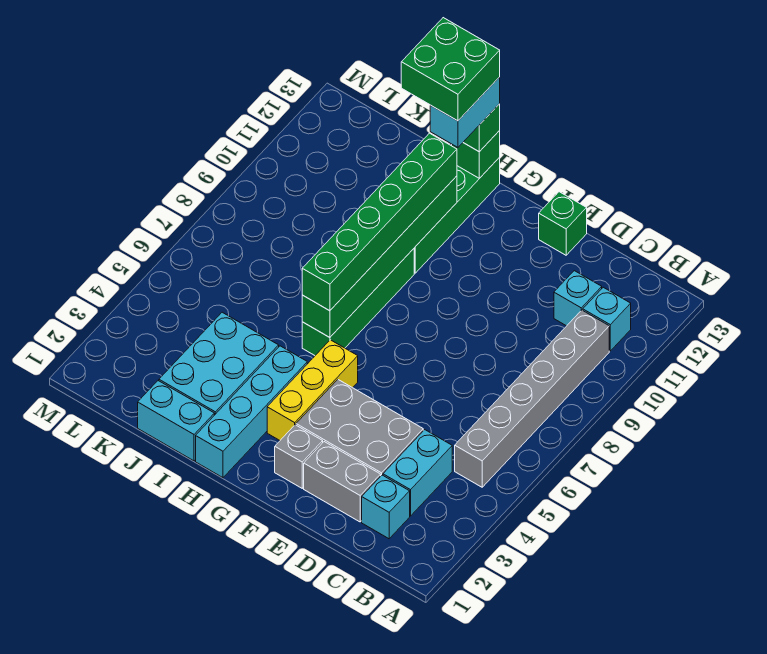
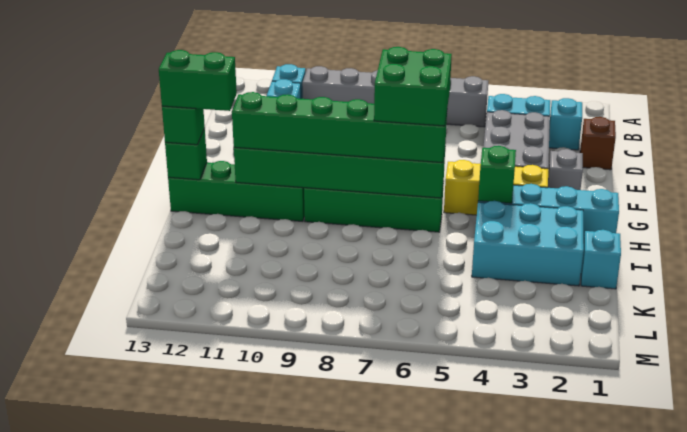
none -> brown brick D1 level 1
grey brick D2:E2 level 1 -> none
green brick E13 level 1 -> green brick H4 level 2
cyan brick H12:H13 level 4 -> green brick H12:H13 level 4
green brick H12:I13 level 5 -> green brick G6:H7 level 4
cyan brick I1:J1 level 1 -> cyan brick J1 level 1

